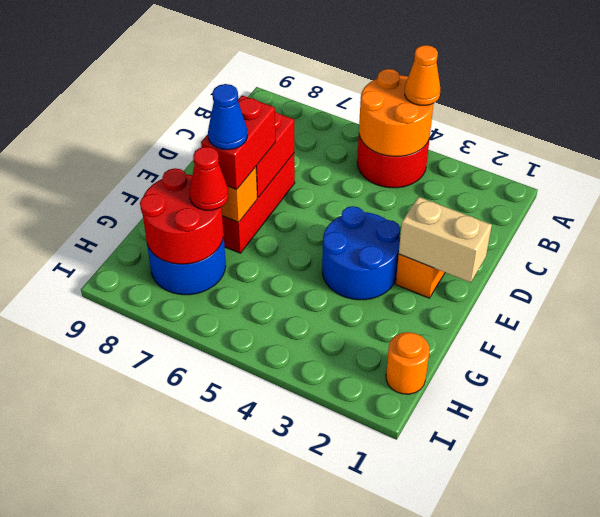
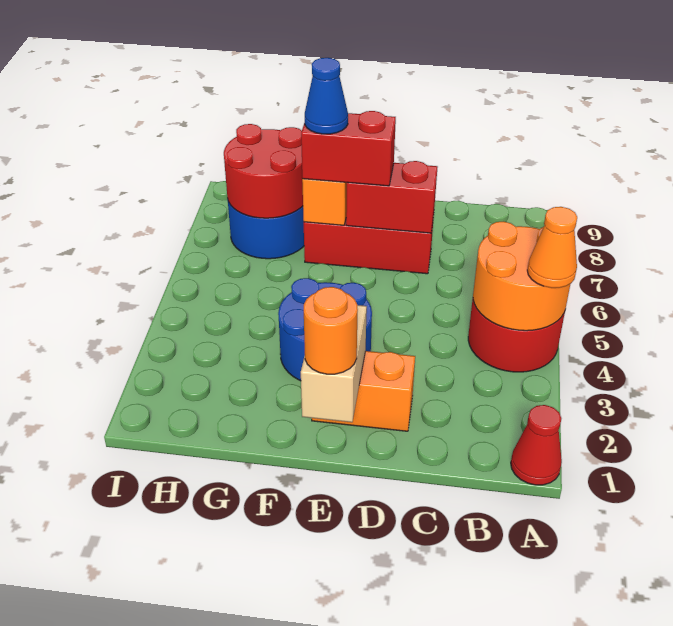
red cone G7 level 3 -> red cone A1 level 1
orange round brick H1 level 1 -> orange round brick E1 level 3

